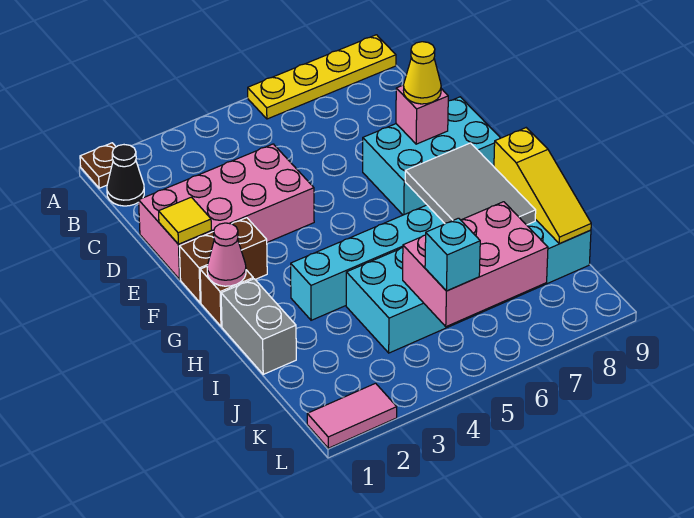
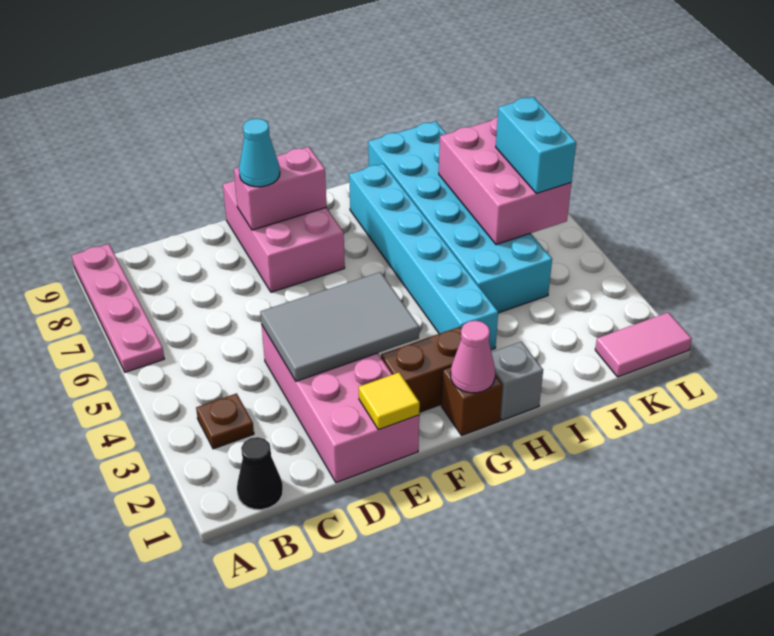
brown plate A1 level 1 -> brown plate B3 level 1
yellow plate A6:A9 level 1 -> pink plate A6:A9 level 1
cyan brick E7:F9 level 1 -> pink brick E7:F9 level 1
pink brick E8 level 2 -> pink brick E8:F8 level 2
yellow cone E8 level 3 -> cyan cone E8 level 3
brown brick F1:F2 level 1 -> brown brick F2:G2 level 1
grey tile G7:I8 level 2 -> grey tile D3:F4 level 2
grey brick H1:I1 level 1 -> grey brick H1 level 1
yellow slope H9:J9 level 2 top H -> none
cyan brick K5 level 3 -> cyan brick K5:K6 level 3
pink tile L1:L2 level 1 -> pink tile K1:L1 level 1

